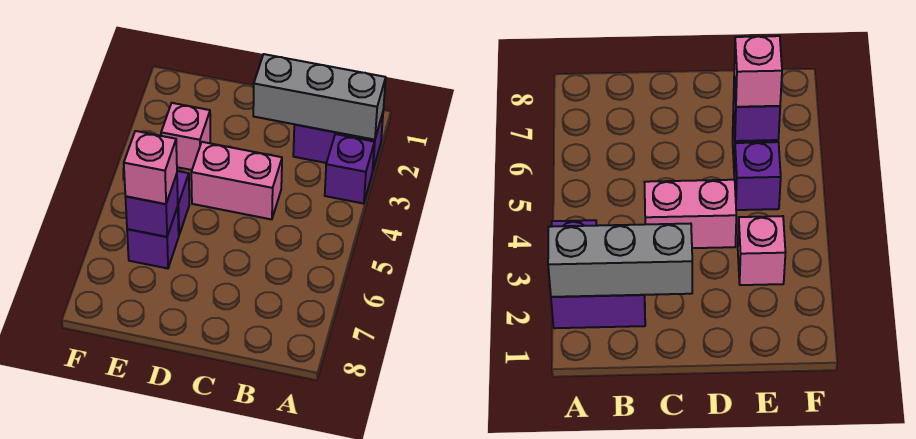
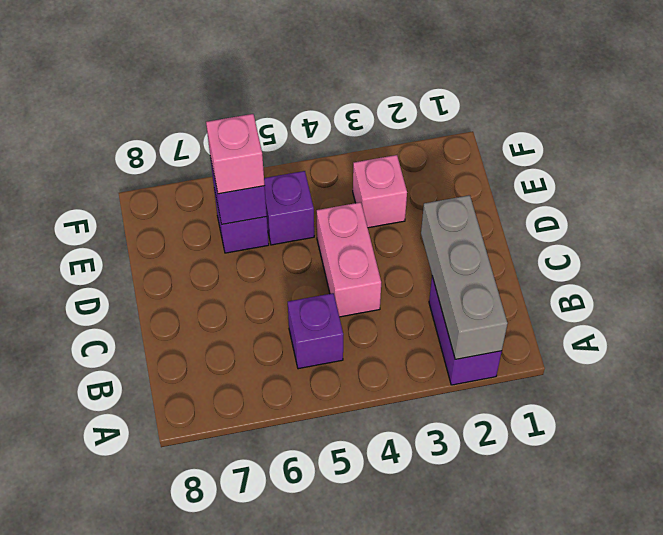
purple brick A3 level 1 -> purple brick B5 level 1

